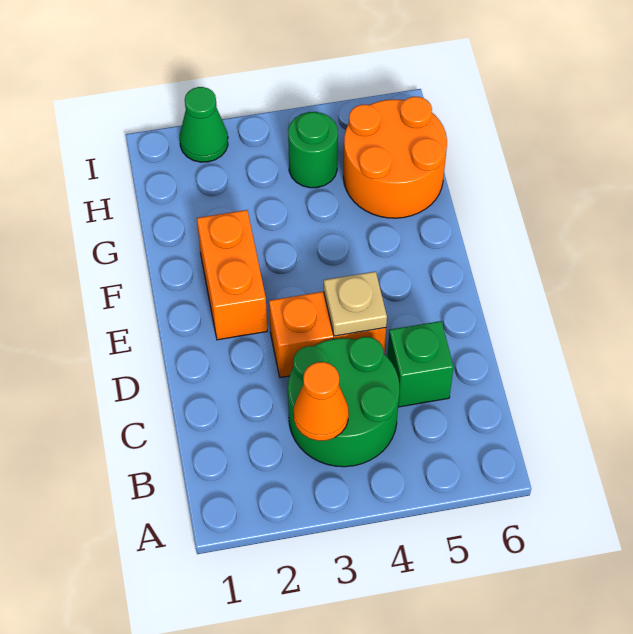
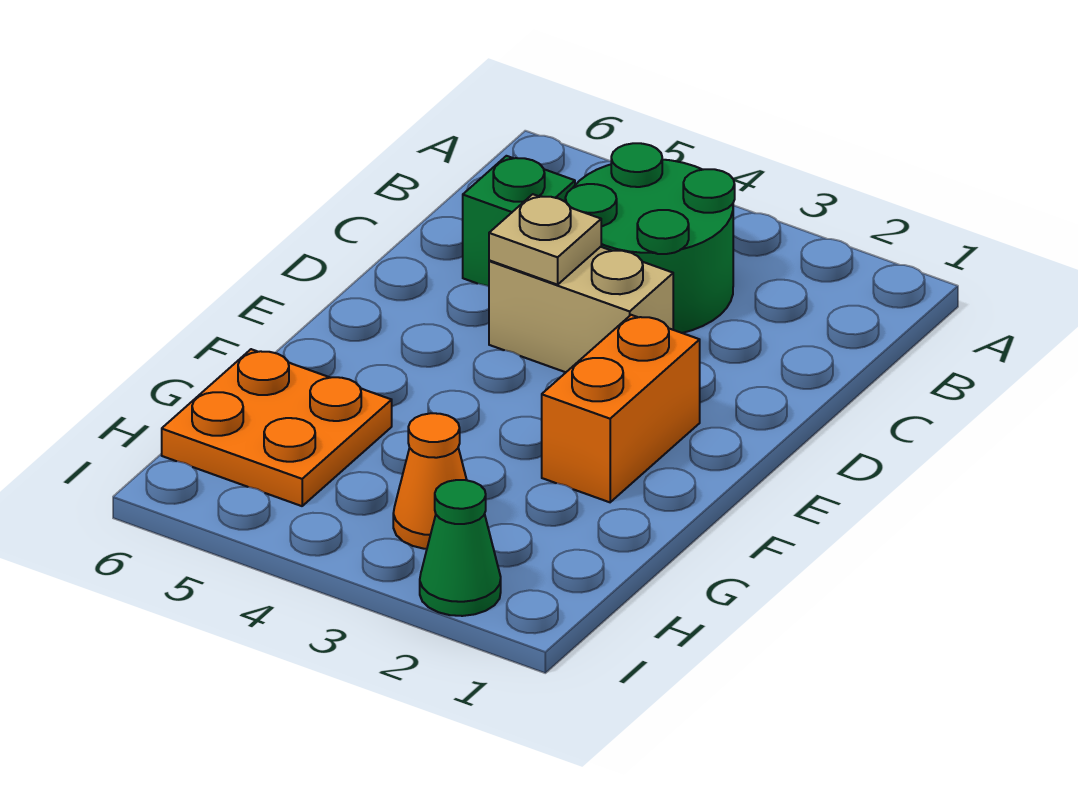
orange cone B3 level 2 -> orange cone H3 level 1
orange brick D3:D4 level 1 -> tan brick D3:D4 level 1
orange round brick G5:H6 level 1 -> orange plate G5:H6 level 1
green round brick H4 level 1 -> none

